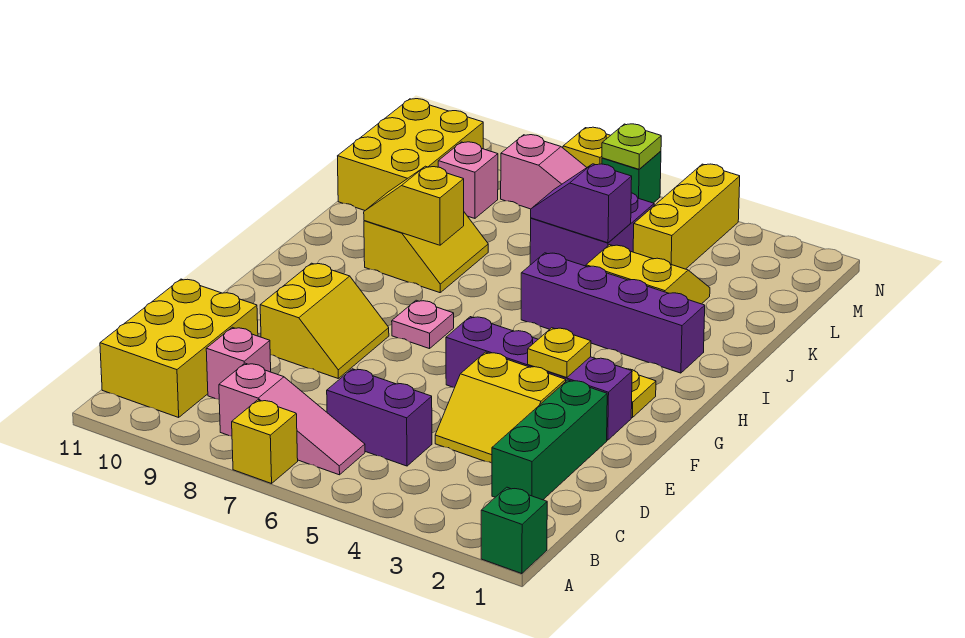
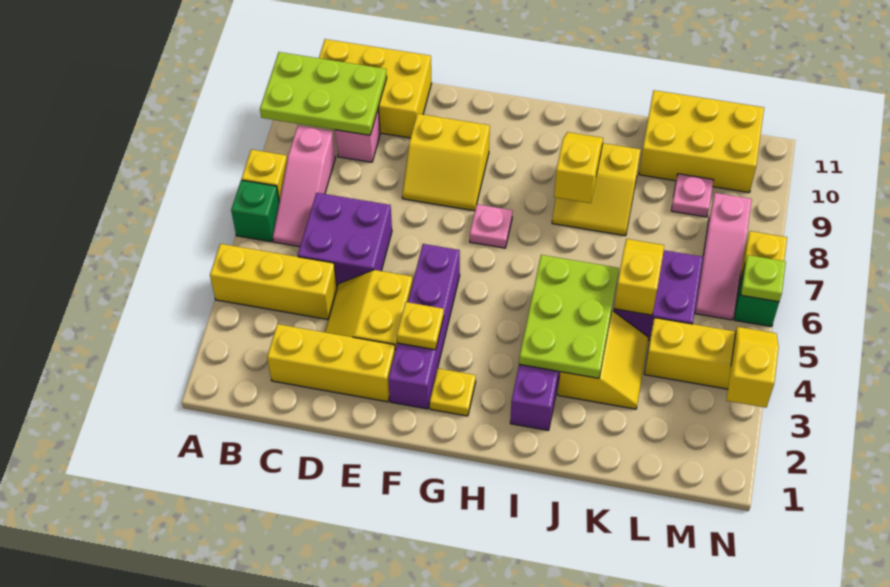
green brick A1 level 1 -> green brick A6 level 1
none -> yellow brick A4:C4 level 1
none -> lime plate A9:C10 level 2
green brick C2:E2 level 1 -> yellow brick C2:E2 level 1
purple brick C5:C6 level 1 -> purple brick C5:D6 level 1
none -> lime plate I3:J5 level 2
purple slope K5:K6 level 2 top 5 -> yellow slope K5:K6 level 2 top 5
pink brick L9 level 1 -> pink plate L9 level 1
none -> yellow slope N3:N4 level 2 top 3

